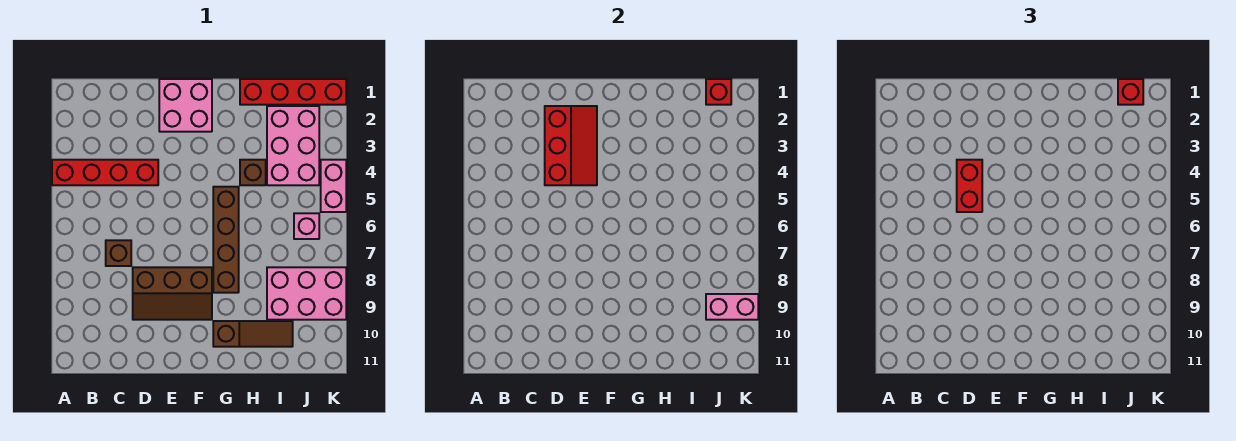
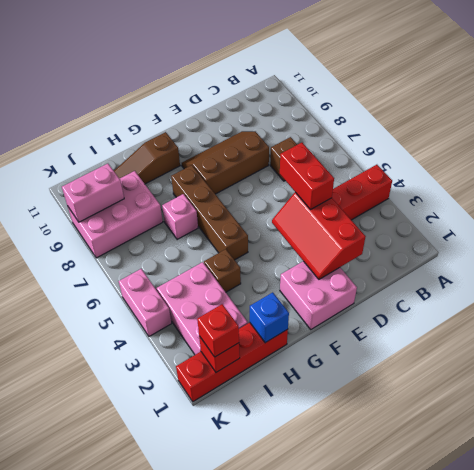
none -> blue brick H1 level 2
pink brick J6 level 1 -> pink brick H7 level 1

